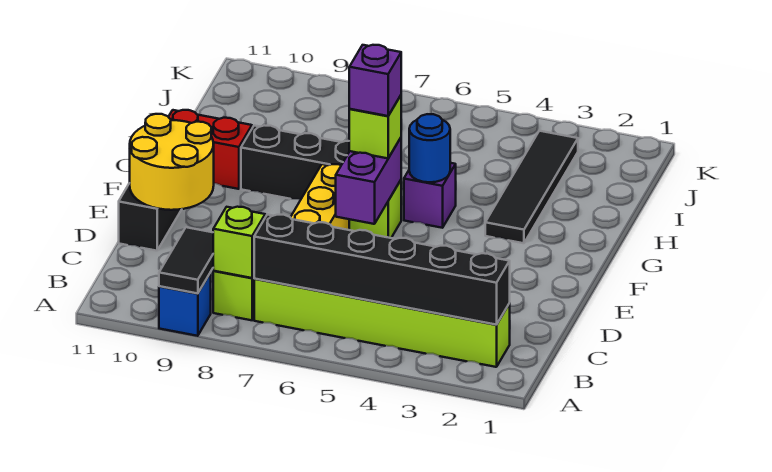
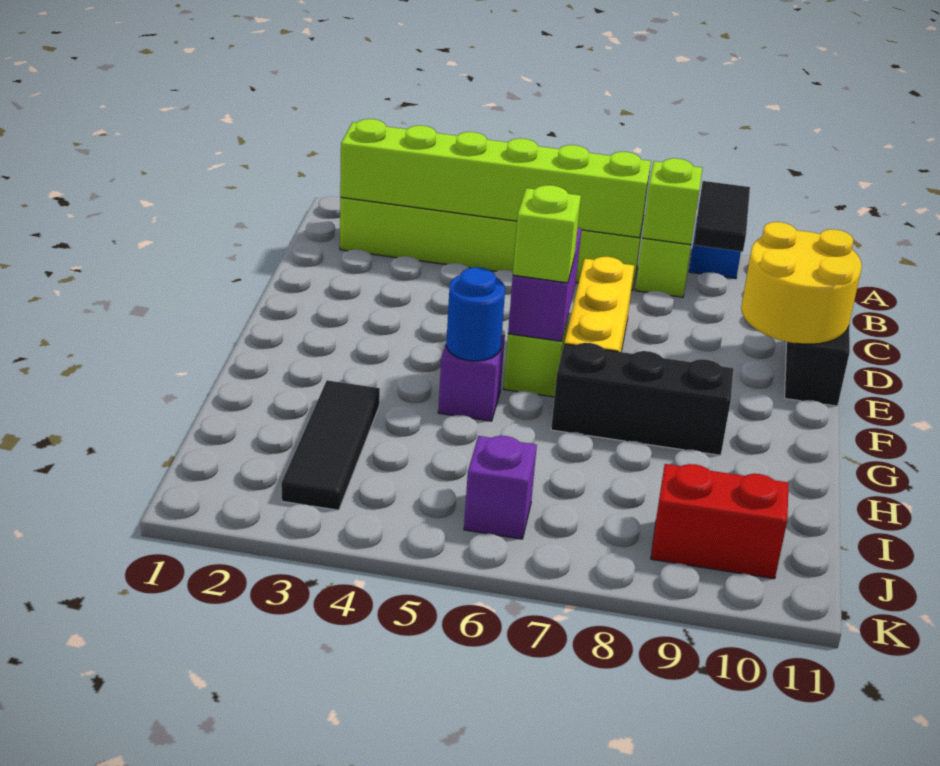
black brick B2:B7 level 2 -> lime brick B2:B7 level 2
purple brick F6 level 4 -> purple brick J6 level 1
black tile G3:J3 level 1 -> black tile H3:J3 level 1
red brick G10:G11 level 1 -> red brick J9:J10 level 1

